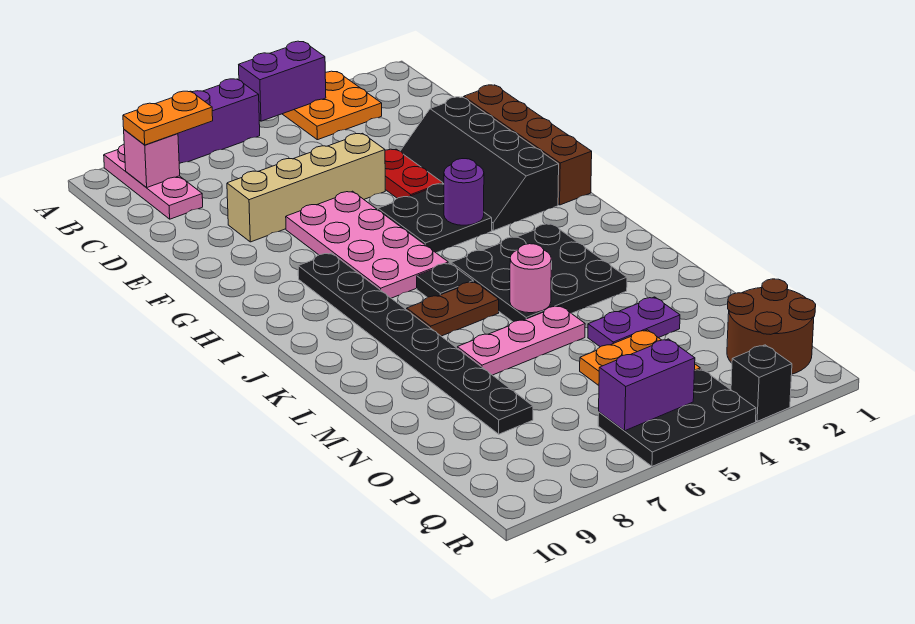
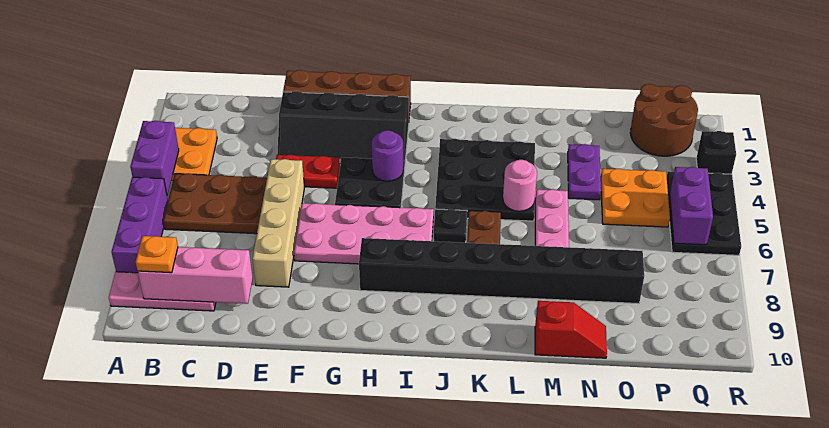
none -> brown plate B5:D6 level 1
orange plate B8:B9 level 3 -> orange plate B9 level 3
pink brick B9 level 2 -> pink brick B9:D9 level 2
black plate H8:O8 level 1 -> black brick H8:O8 level 1
none -> red slope M10:N10 level 1 top M

